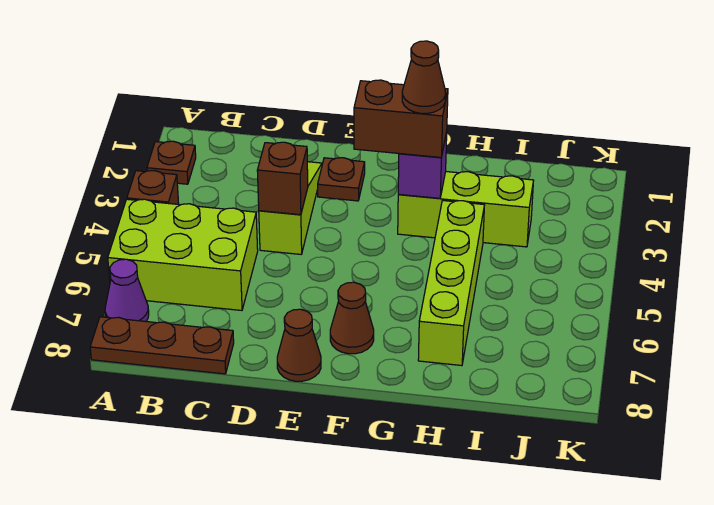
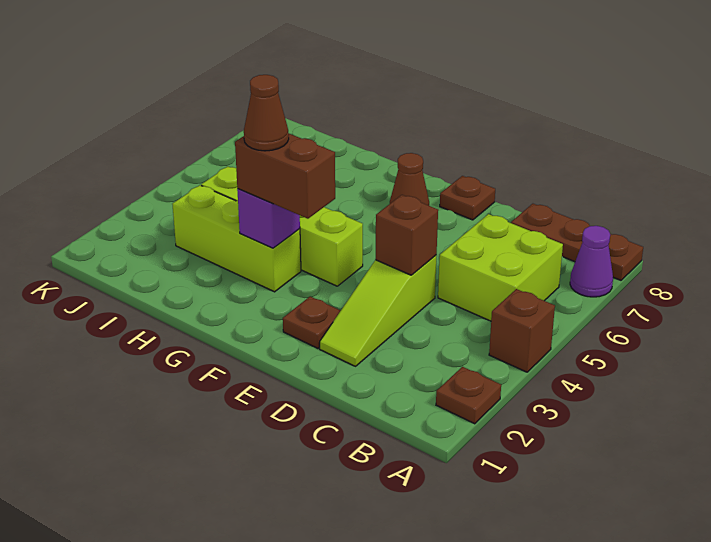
lime brick A5:C6 level 1 -> lime brick B5:C6 level 1
brown cone E8 level 1 -> brown plate E8 level 1
lime brick H4:H7 level 1 -> lime brick F4:I4 level 1

